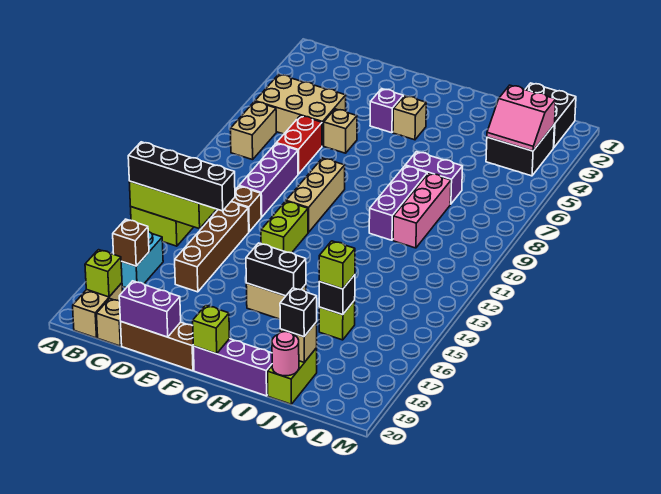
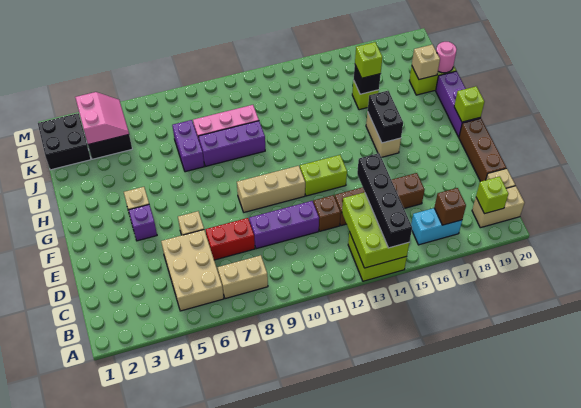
purple brick D20:E20 level 2 -> none
black brick J19 level 3 -> none

